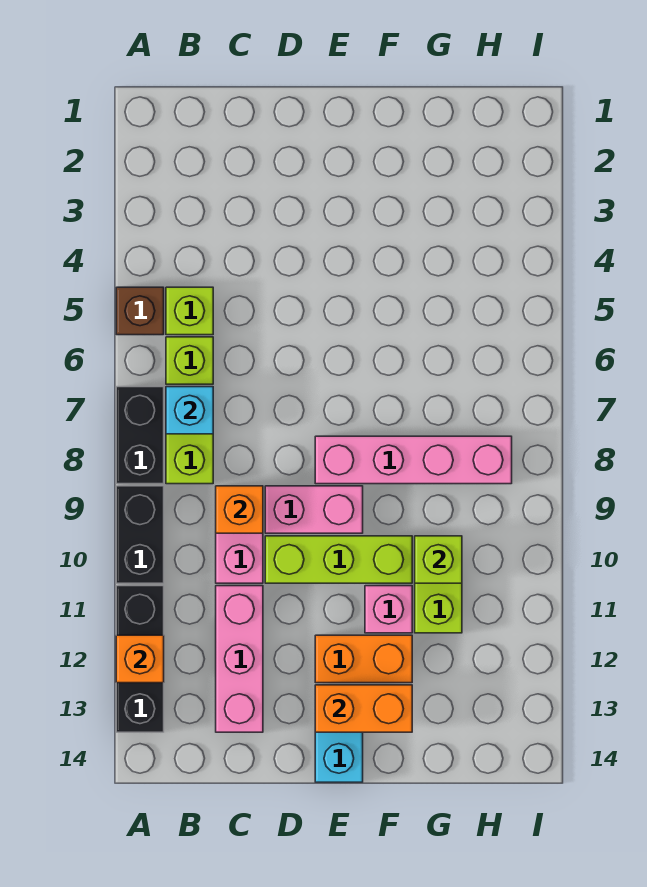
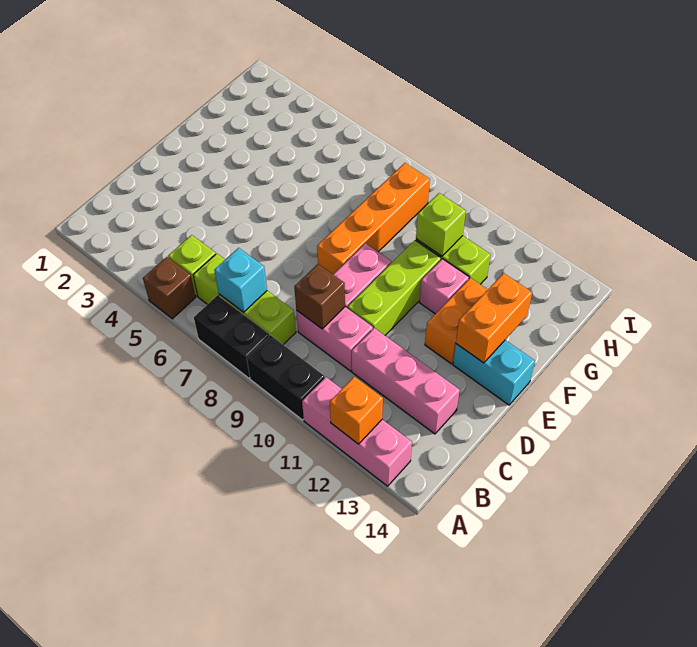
black brick A11:A13 level 1 -> pink brick A11:A13 level 1
orange brick C9 level 2 -> brown brick C9 level 2
pink brick E8:H8 level 1 -> orange brick E8:H8 level 1

